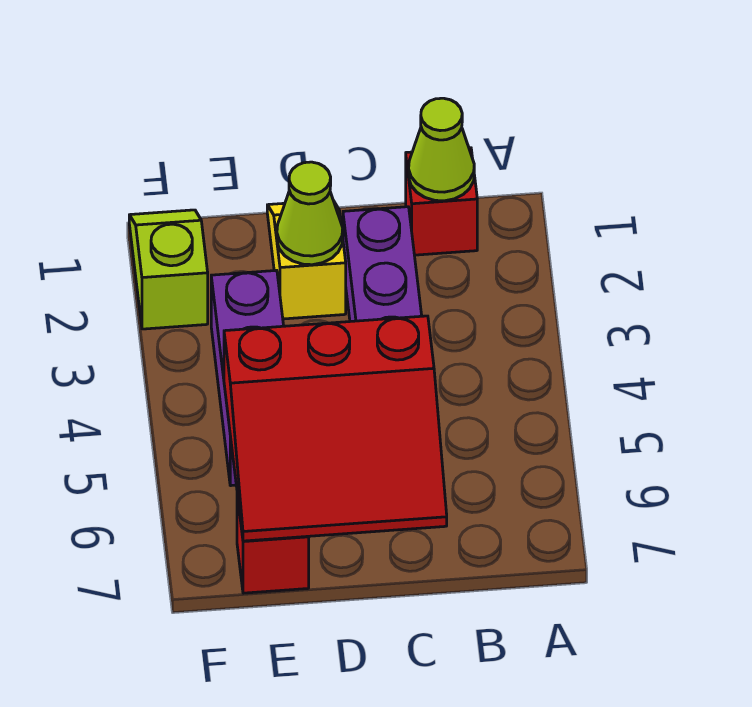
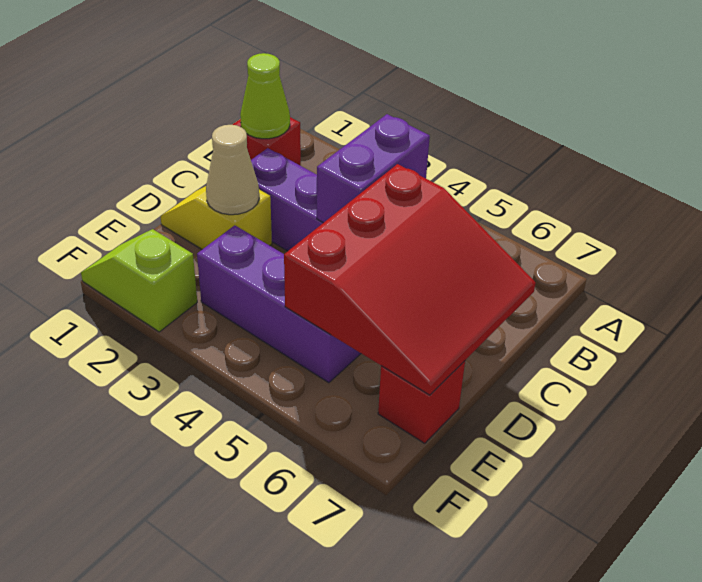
none -> purple brick B4:C4 level 2
lime cone D2 level 2 -> tan cone D2 level 2

